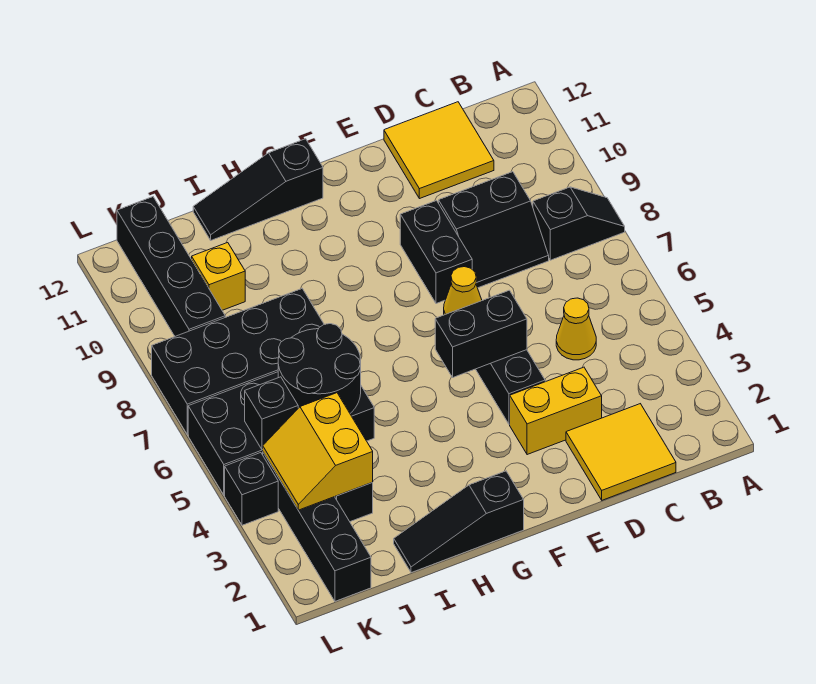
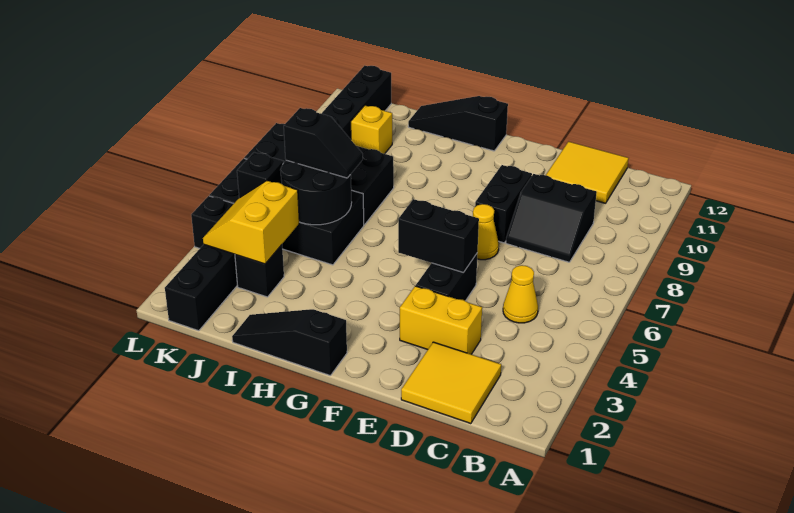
black slope A8:B8 level 1 top B -> black slope I6:J6 level 3 top J

